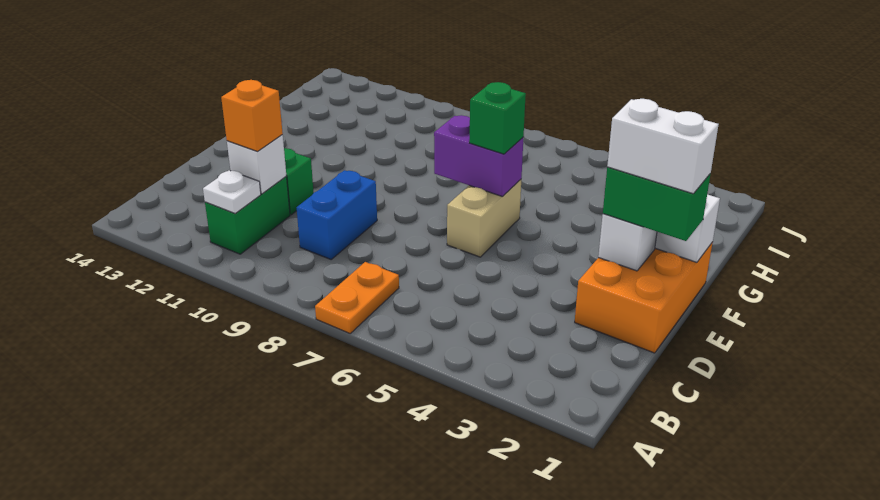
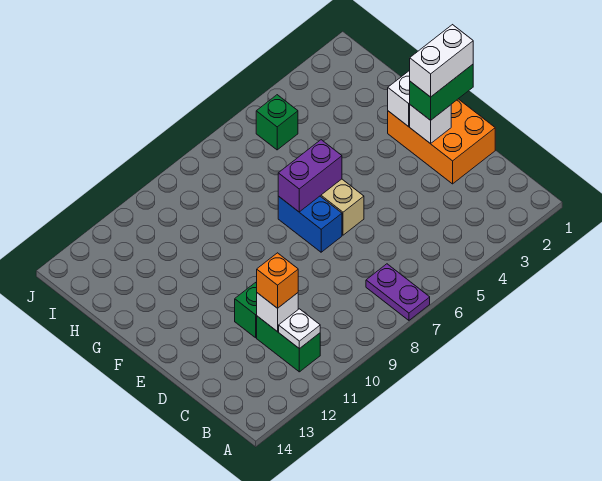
orange plate A7:B7 level 1 -> purple plate A7:B7 level 1
blue brick C9:D9 level 1 -> blue brick E7:F7 level 1
green brick F6 level 3 -> green brick I5 level 1

